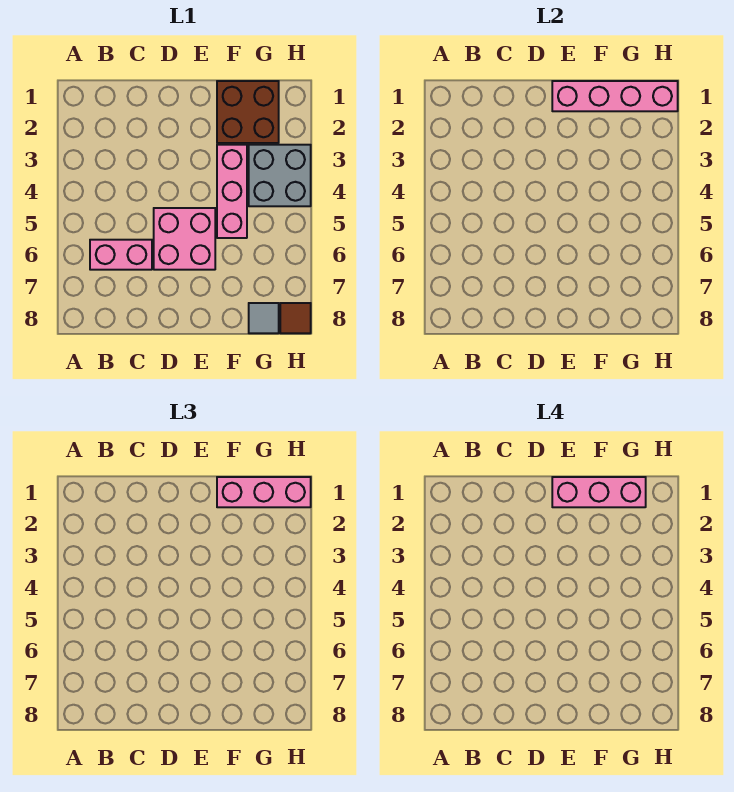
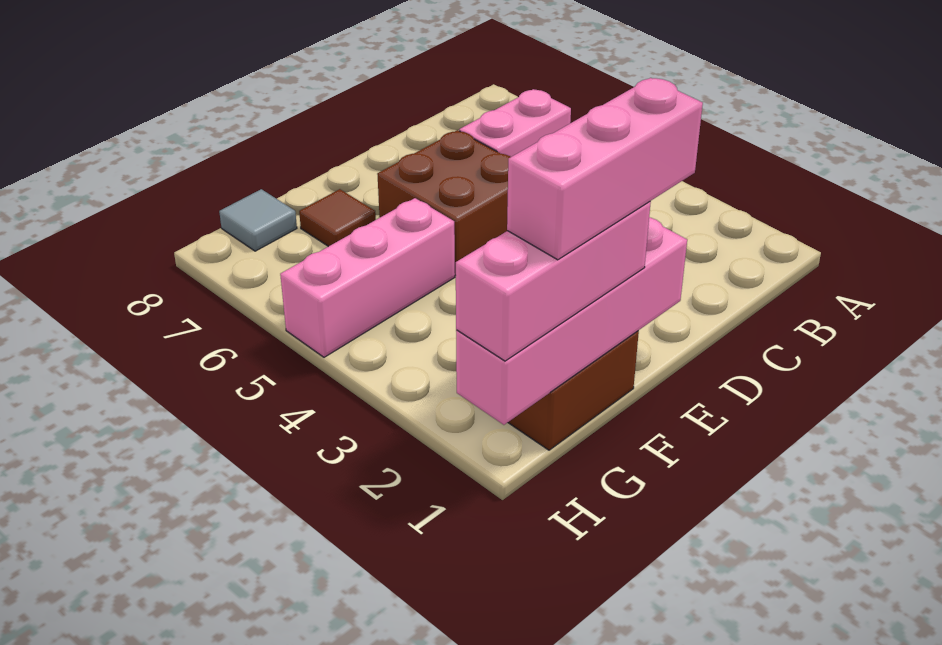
pink brick D5:E6 level 1 -> brown brick D5:E6 level 1
pink brick F3:F5 level 1 -> pink brick F5:H5 level 1
grey brick G3:H4 level 1 -> none
brown tile H8 level 1 -> brown tile F7 level 1

